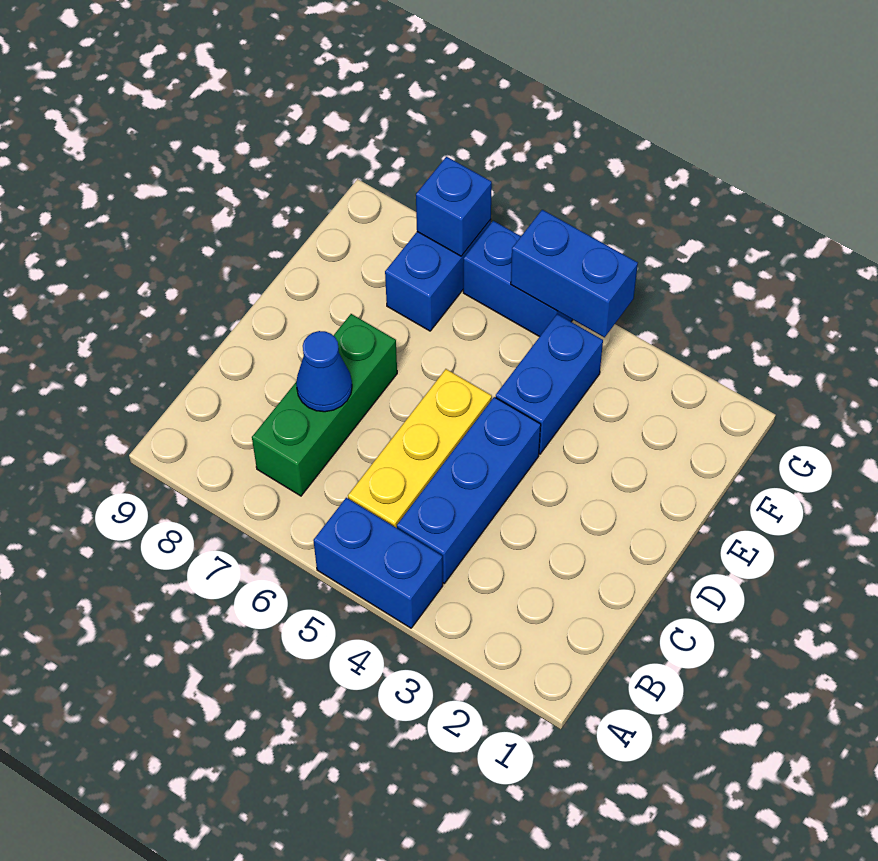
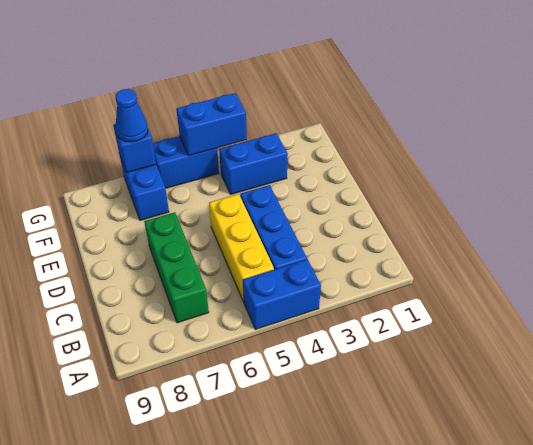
blue cone C7 level 2 -> blue cone G7 level 3
blue brick E4:F4 level 1 -> blue brick F3:F4 level 1

